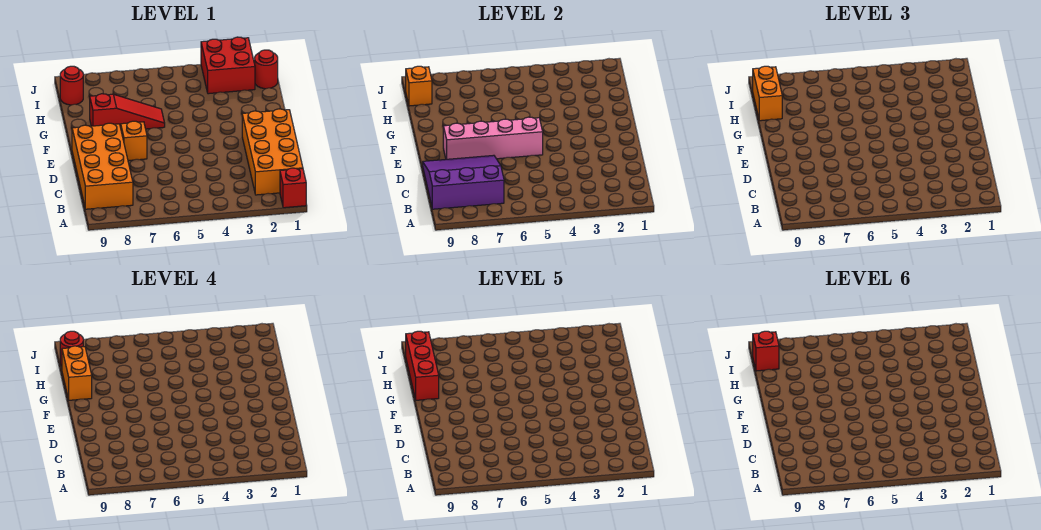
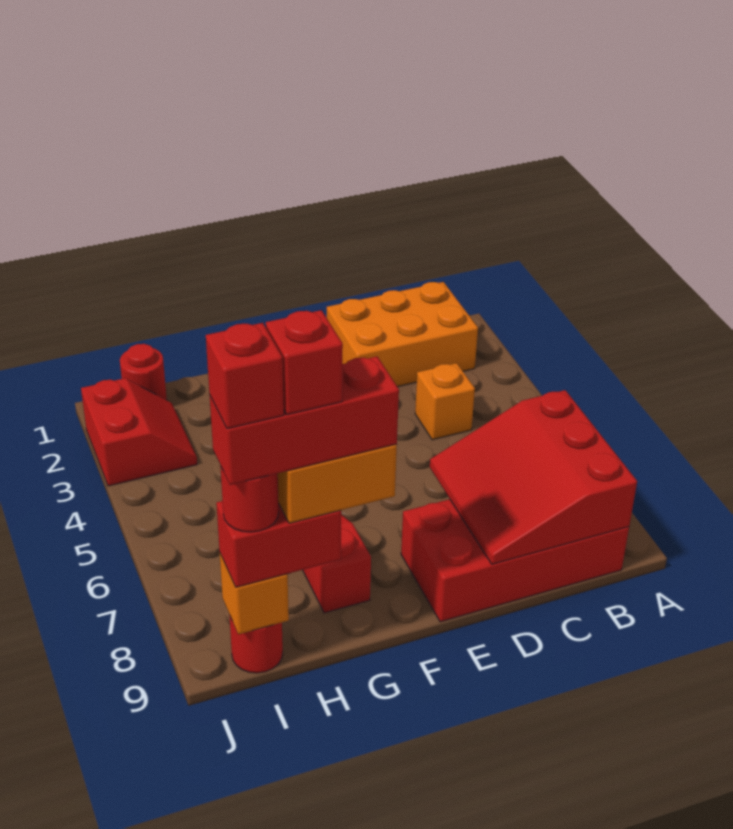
red brick A1 level 1 -> red brick H9 level 6
orange brick B1:E2 level 1 -> orange brick B1:D2 level 1
purple slope B7:D9 level 2 top B -> red slope B7:D9 level 2 top B
orange brick B8:E9 level 1 -> red brick B8:E9 level 1
pink brick E5:E8 level 2 -> none
orange brick E7 level 1 -> orange brick C4 level 1
orange brick H9:I9 level 3 -> red brick H9:I9 level 3
red brick I2:J3 level 1 -> red slope I2:J3 level 1 top J

